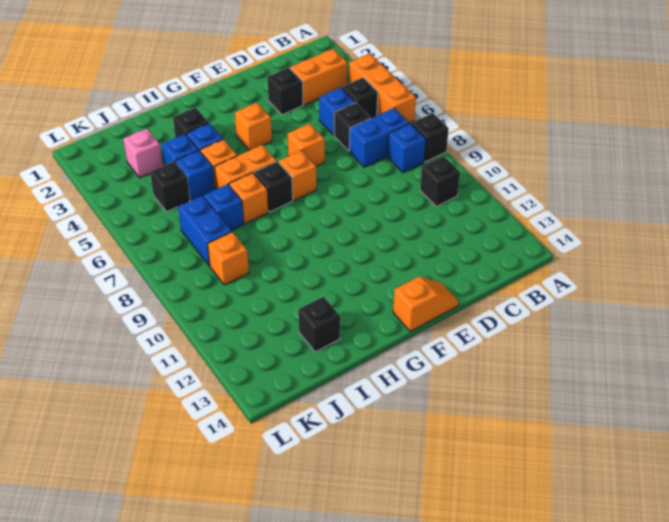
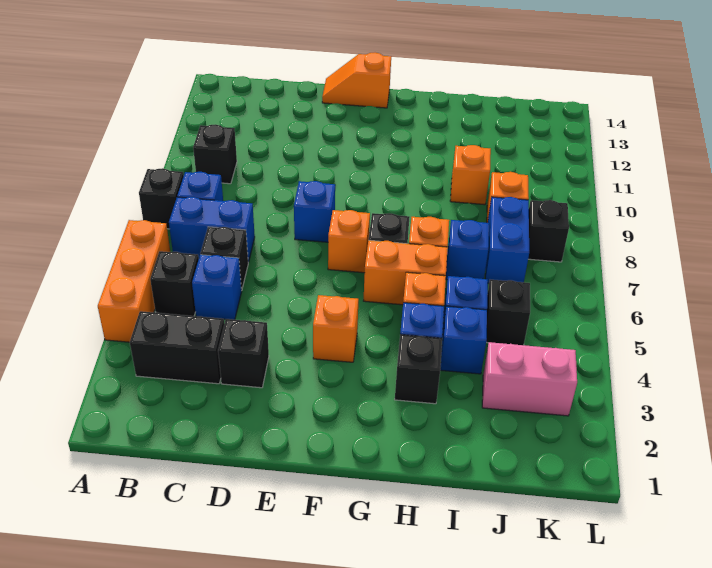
orange brick B3:C3 level 1 -> black brick B3:C3 level 1
orange brick E6 level 1 -> orange brick I10 level 1
none -> blue brick E8 level 1
black brick I13 level 1 -> black brick K8 level 1
pink brick J3 level 1 -> pink brick J3:K3 level 1

